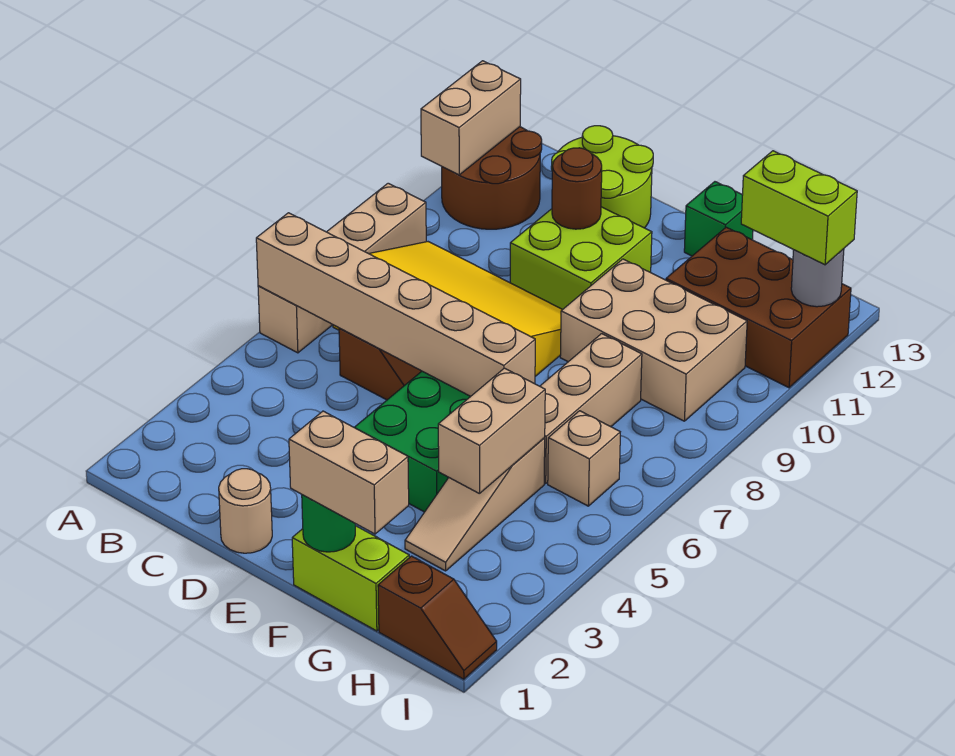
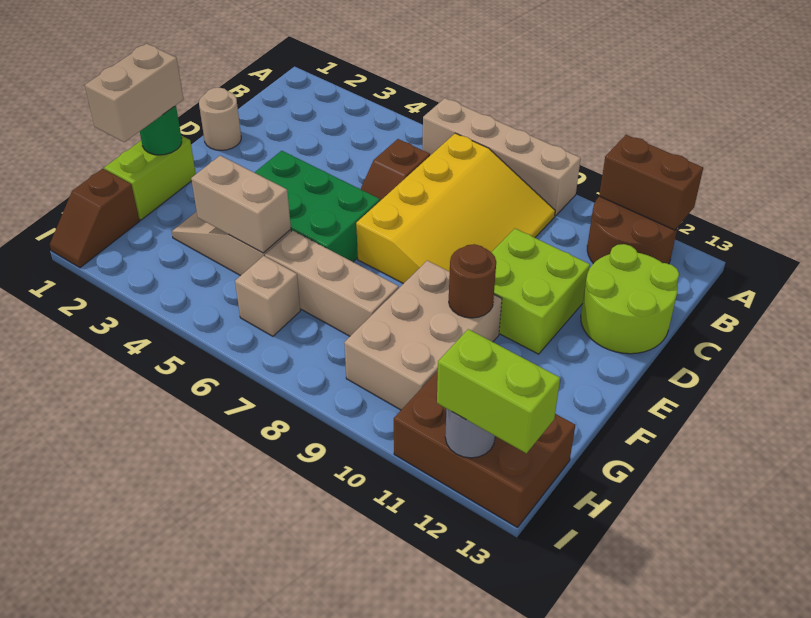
tan brick A6:F6 level 2 -> none
tan brick A11:A12 level 2 -> brown brick A11:A12 level 2
brown round brick D11 level 2 -> brown round brick F10 level 2
green brick F13 level 1 -> none
brown brick G11:I12 level 1 -> brown brick H11:I13 level 1
lime brick H12:I12 level 3 -> lime brick I12:I13 level 3

